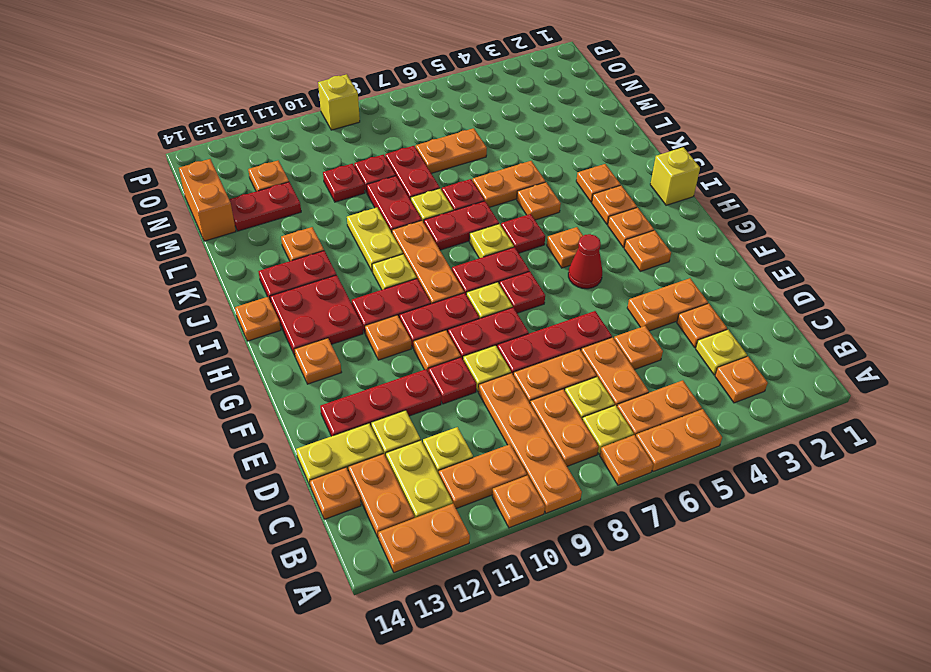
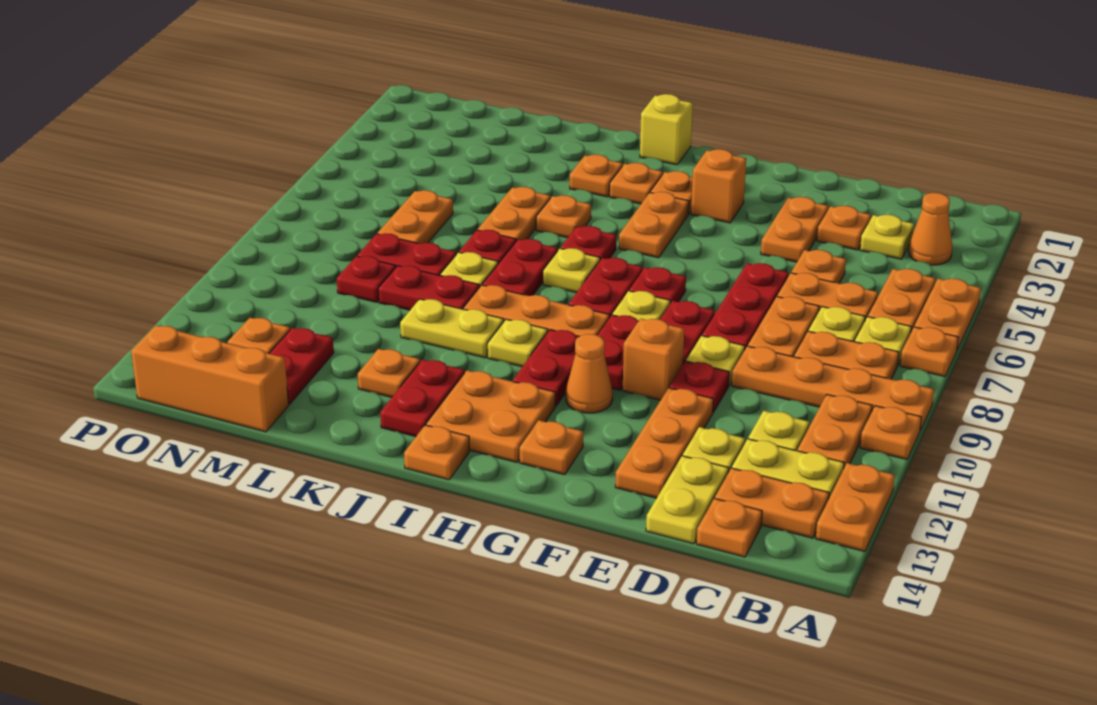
orange plate B3 level 1 -> orange cone B3 level 1
red plate E11:E13 level 1 -> orange plate E11:E13 level 1
orange plate F10 level 1 -> orange brick F10 level 1
orange plate G3 level 1 -> orange brick G3 level 1
red cone G5 level 1 -> none
orange plate G11 level 1 -> orange cone G11 level 1
orange plate H5 level 1 -> orange plate H4:H5 level 1
red plate H12:I13 level 1 -> orange plate H12:I13 level 1
red plate M10 level 1 -> none
orange brick M14:N14 level 1 -> orange brick M14:O14 level 1
yellow brick P9 level 1 -> none

